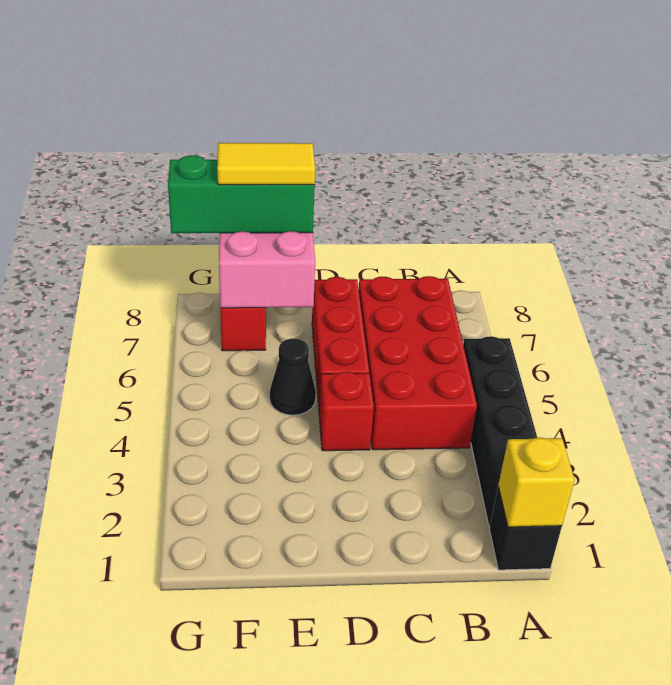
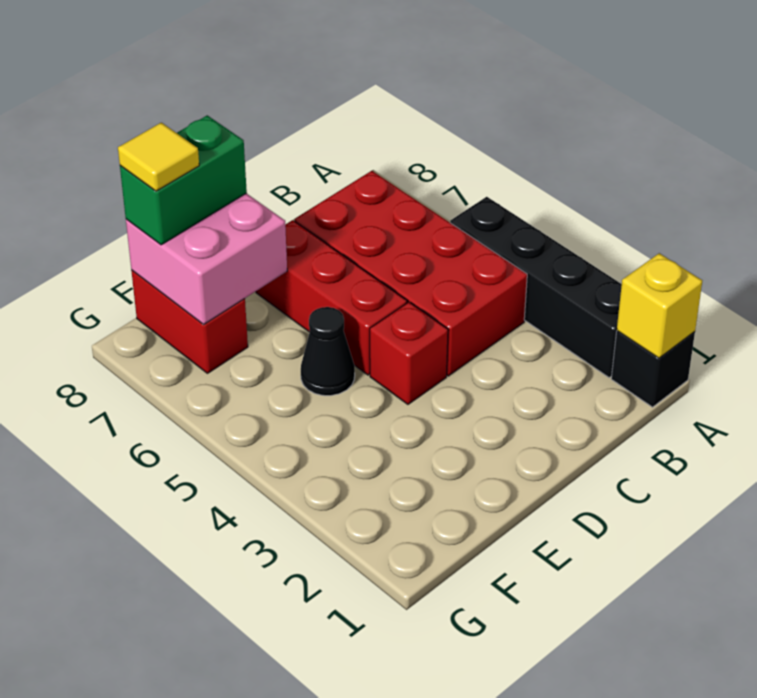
green brick E8:G8 level 3 -> green brick E8:F8 level 3
yellow tile E8:F8 level 4 -> yellow tile F8 level 4

